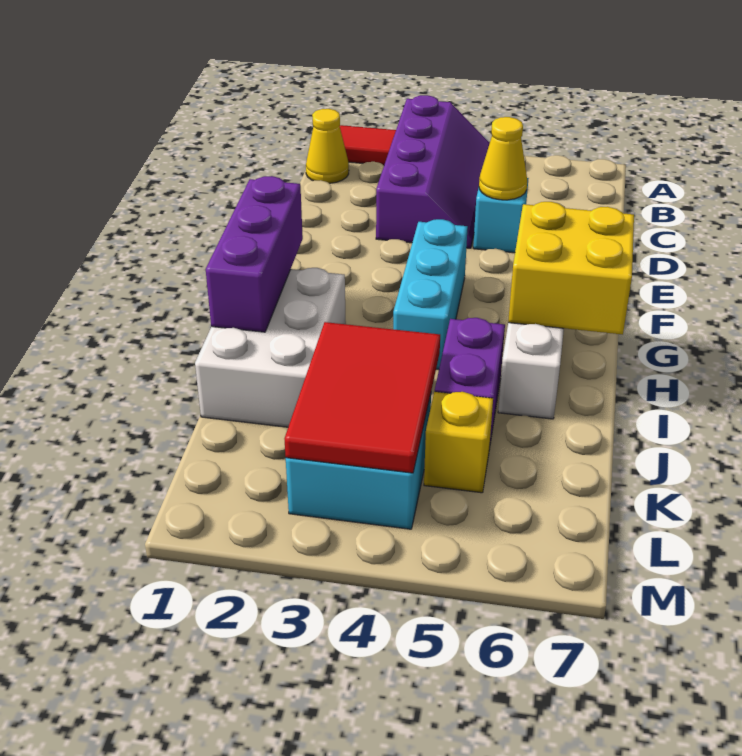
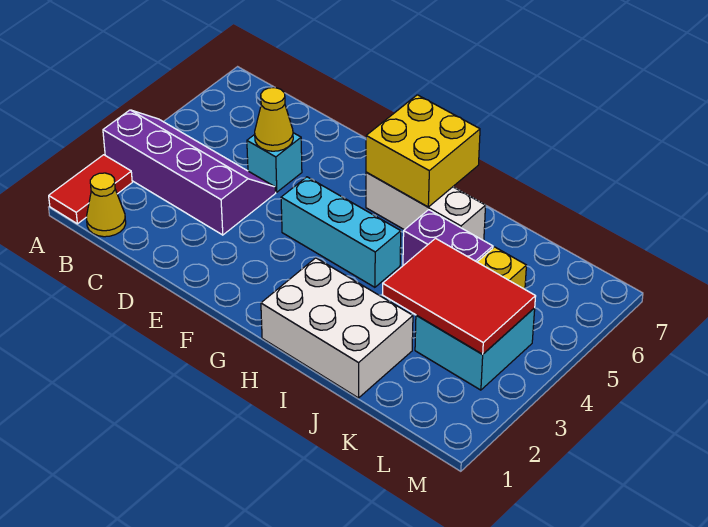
purple brick G1:I1 level 2 -> none

